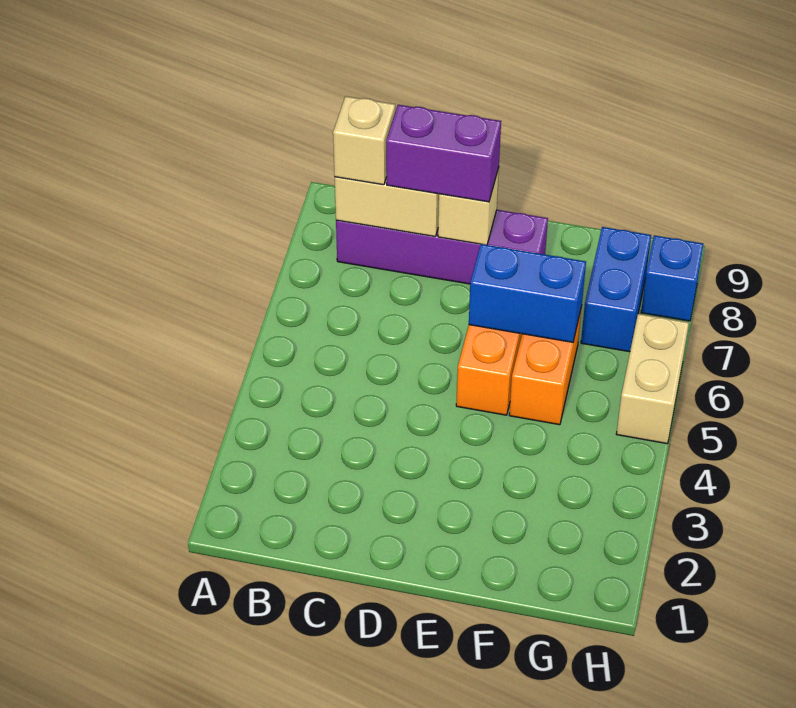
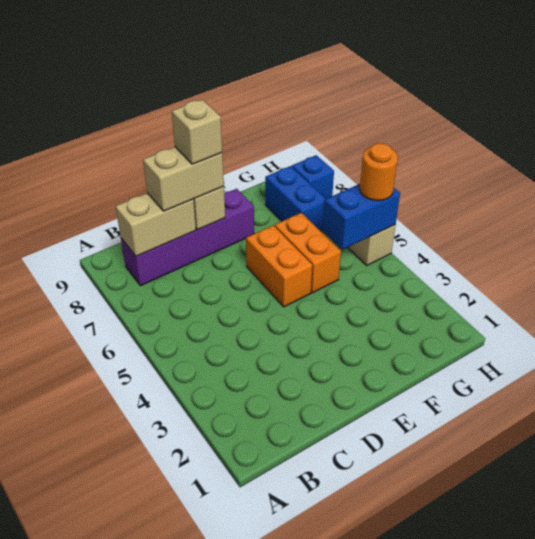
tan brick B8 level 3 -> tan brick D8 level 4
purple brick C8:D8 level 3 -> tan brick C8:D8 level 3
blue brick E6:F6 level 2 -> blue brick G5:H5 level 2
none -> orange round brick H5 level 3

